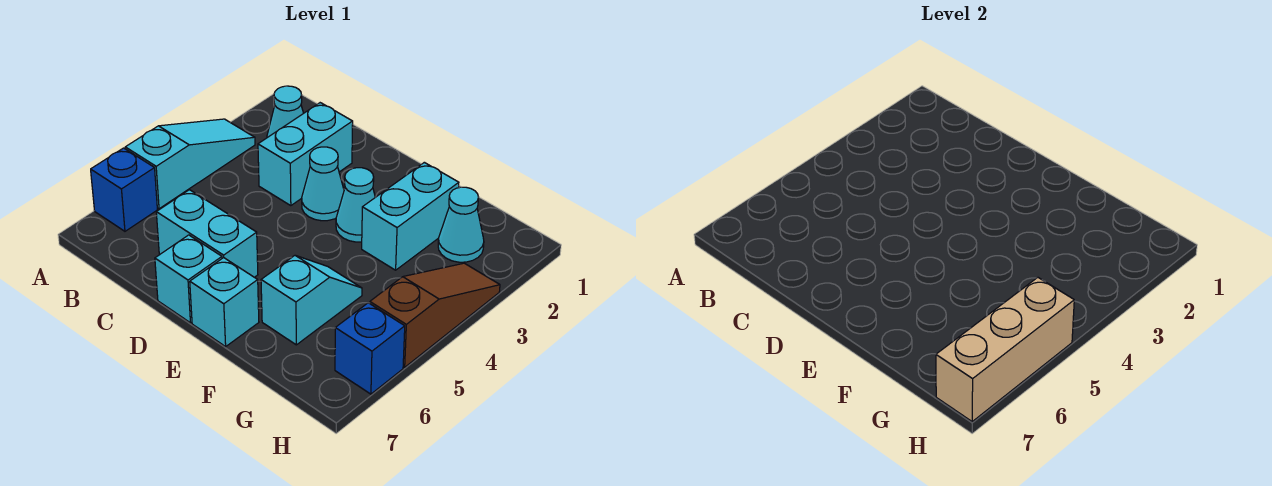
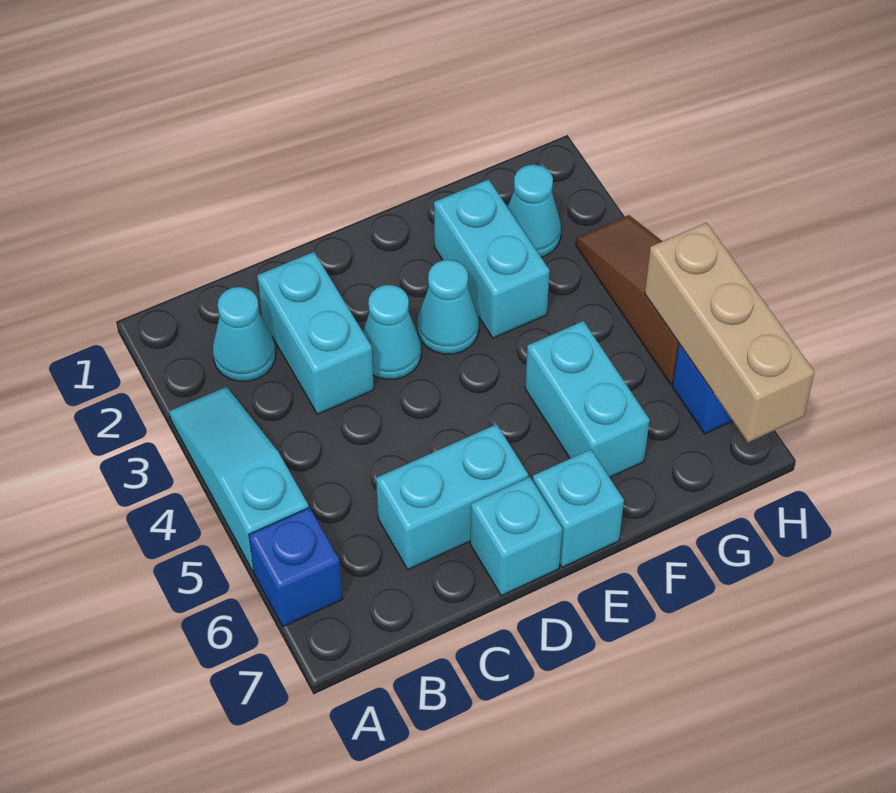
cyan slope F5:F6 level 1 top 6 -> cyan brick F5:F6 level 1

